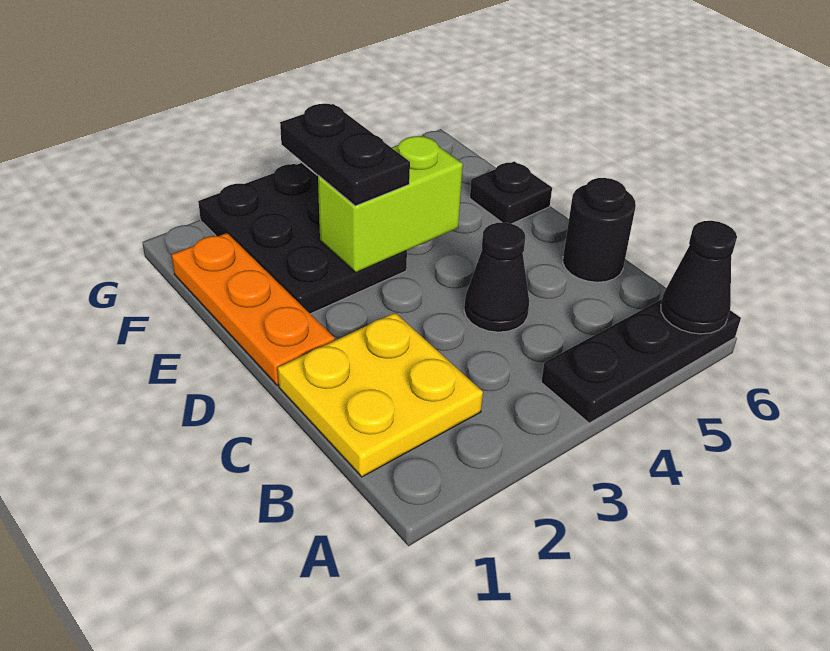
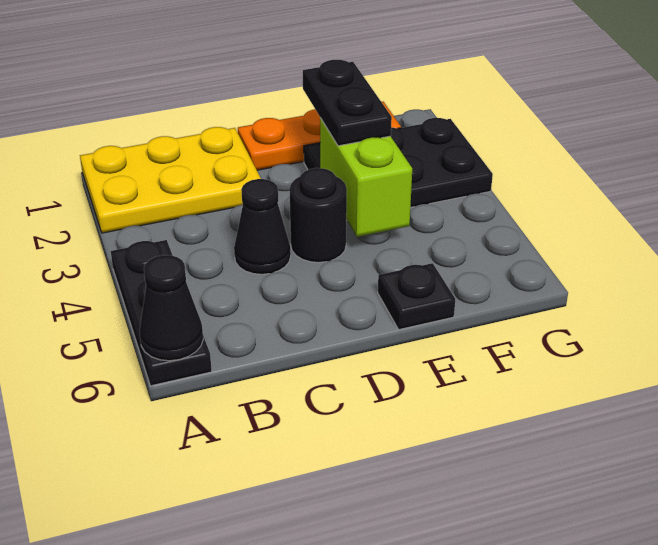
yellow plate B1:C2 level 1 -> yellow plate A1:C2 level 1
black round brick C6 level 1 -> black round brick D4 level 1
black plate E3:F3 level 3 -> black plate E2:E3 level 3

